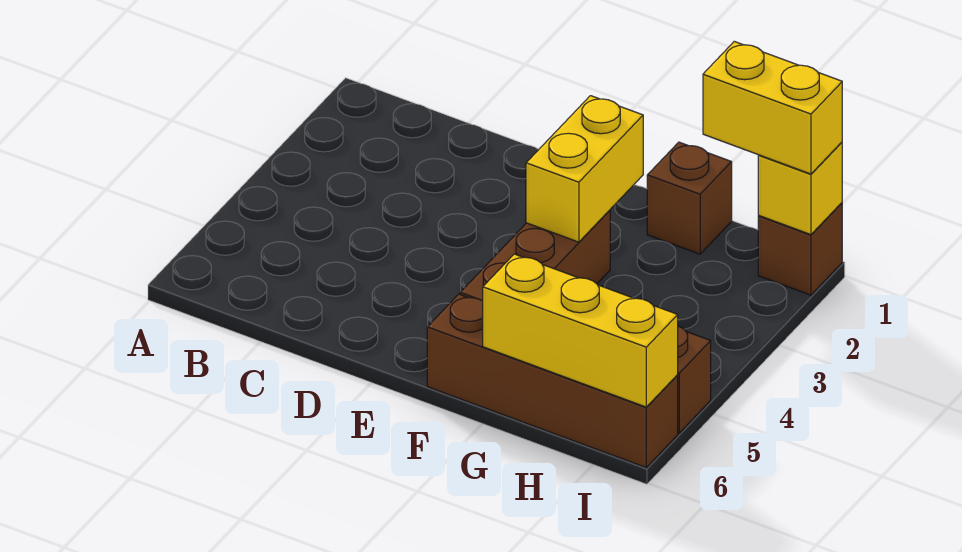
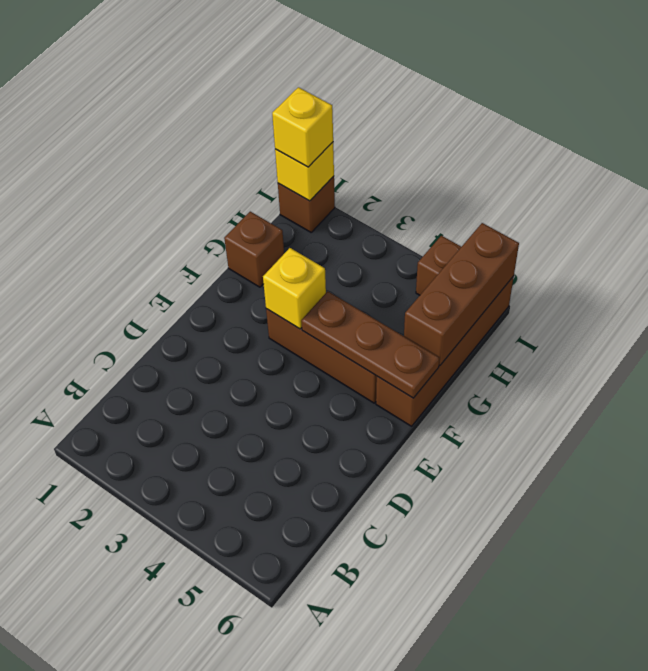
yellow brick F2:F3 level 2 -> yellow brick F3 level 2
none -> brown plate F4:F6 level 2
yellow brick G6:I6 level 2 -> brown brick G6:I6 level 2
yellow brick H1:I1 level 3 -> yellow brick I1 level 3

